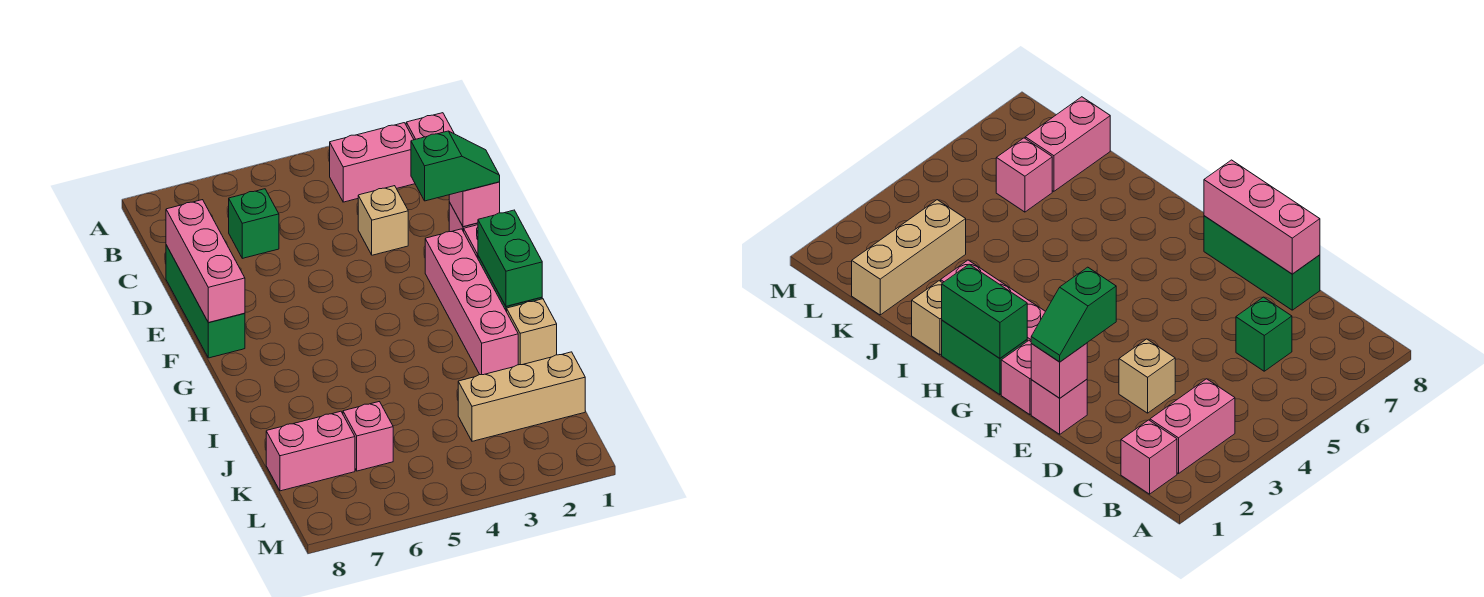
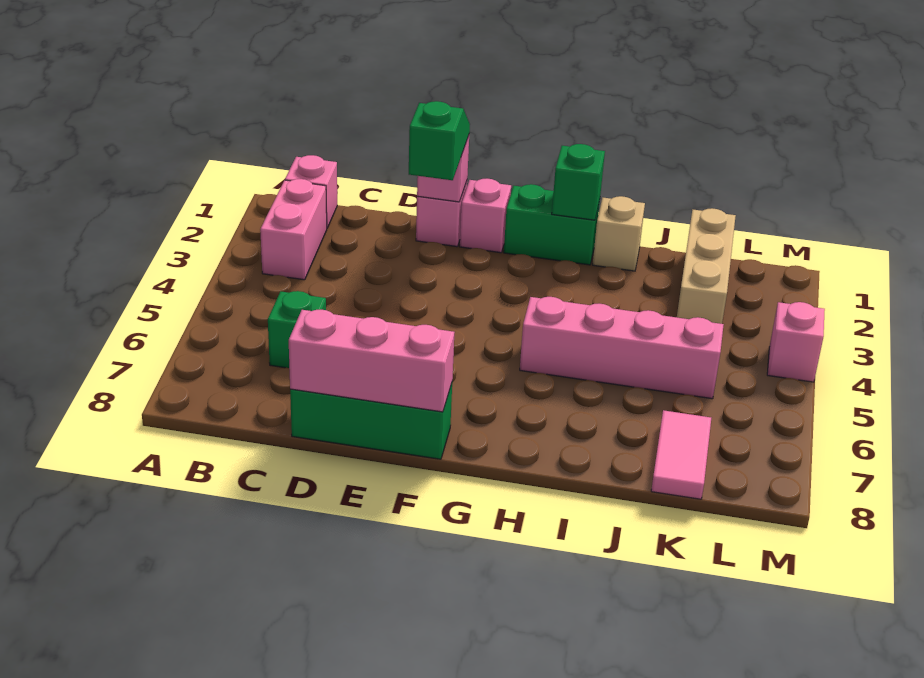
tan brick D3 level 1 -> none
pink brick F2:I2 level 1 -> pink brick H5:K5 level 1
green brick G1:H1 level 2 -> green brick H1 level 2
pink brick K6 level 1 -> pink brick M4 level 1
pink brick K7:K8 level 1 -> pink tile K7:K8 level 1

